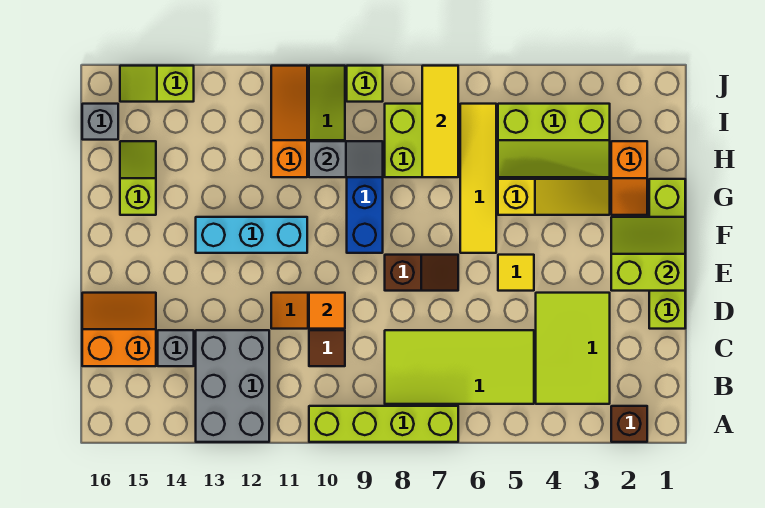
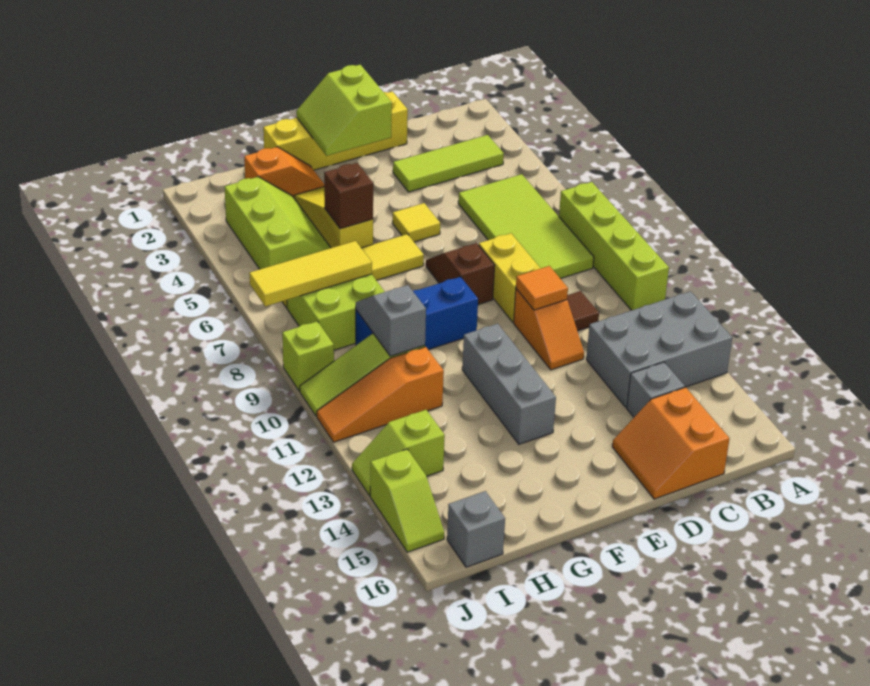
brown brick A2 level 1 -> brown brick G5 level 2
lime tile B3:D4 level 1 -> lime tile B3:D3 level 1
lime brick D1:G1 level 1 -> yellow brick D1:G1 level 1
none -> yellow brick D8:D9 level 1
cyan brick F11:F13 level 1 -> grey brick F11:F13 level 1
lime slope G15:H15 level 1 top G -> lime slope I13:J13 level 1 top I

